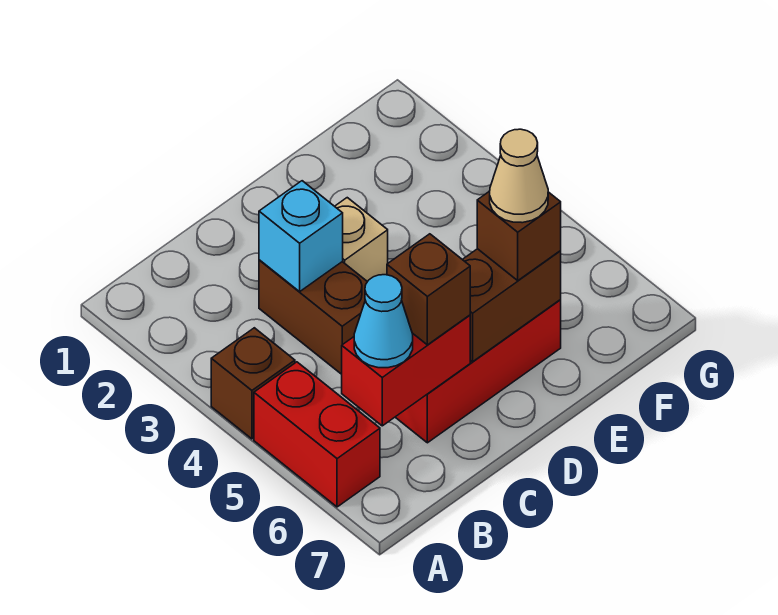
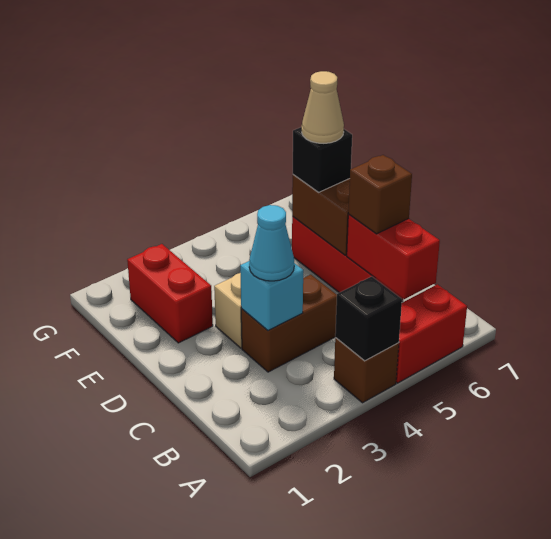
none -> black brick A4 level 2
cyan cone B6 level 3 -> cyan cone C3 level 3
none -> red brick E2:F2 level 1
brown brick E6 level 3 -> black brick E6 level 3

